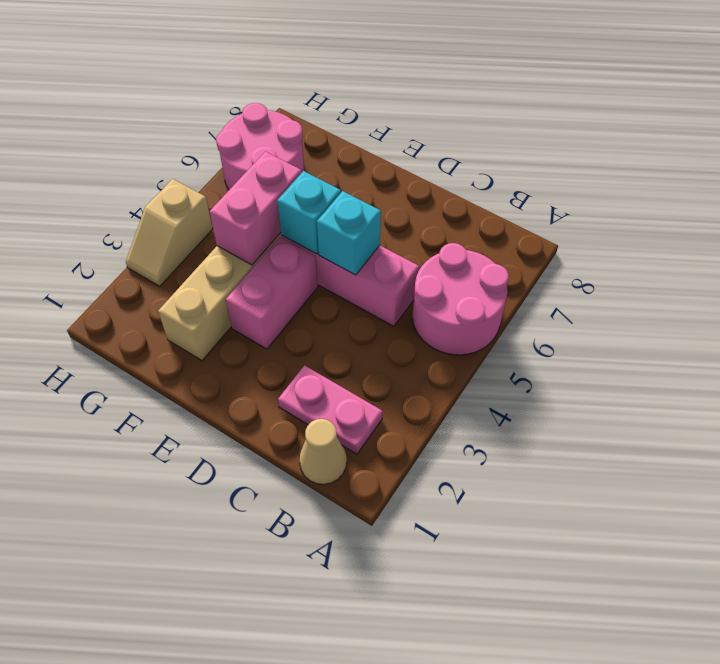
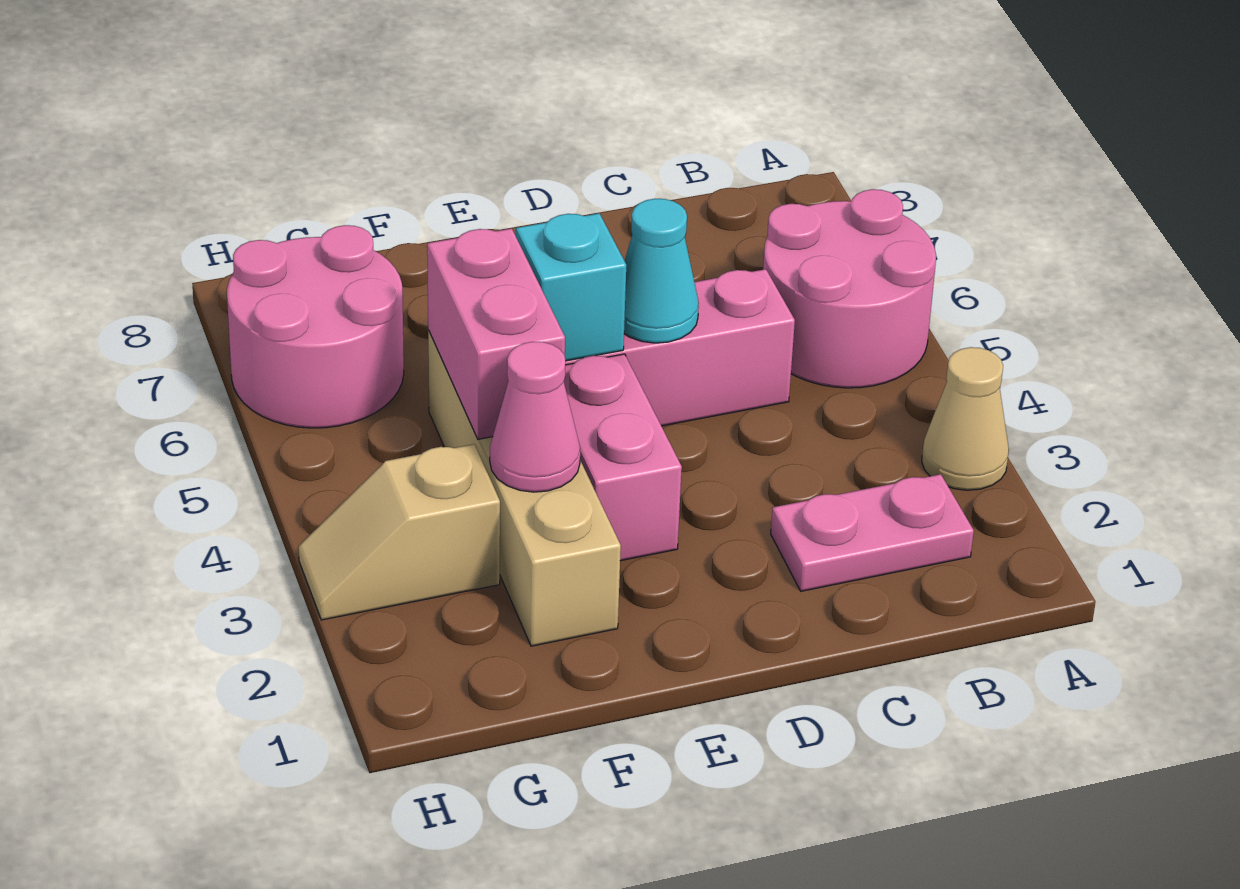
tan cone B1 level 1 -> tan cone A3 level 1
cyan brick D5 level 2 -> cyan cone D5 level 2
none -> pink cone F3 level 2
tan slope H3:H4 level 1 top 4 -> tan slope G3:H3 level 1 top G

